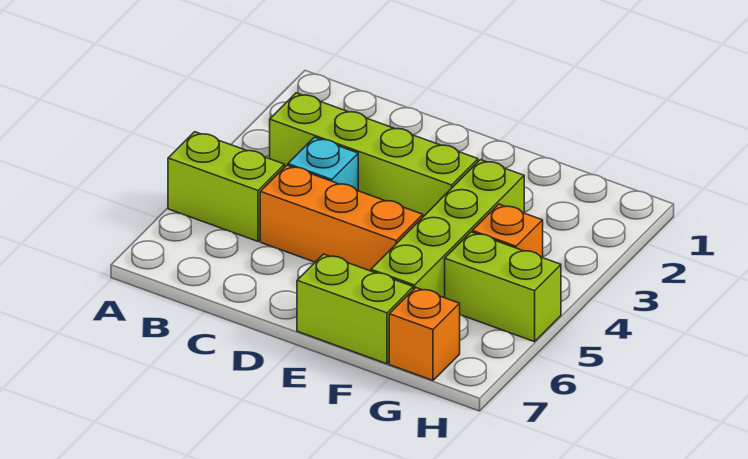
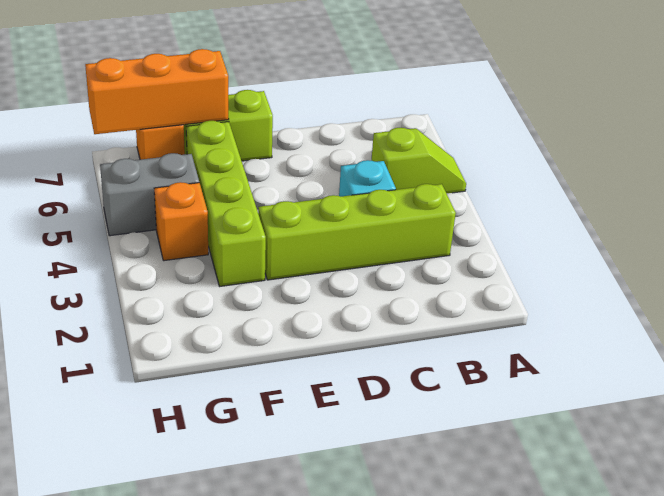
lime brick A5:B5 level 1 -> lime slope A5:B5 level 1 top B
orange brick C5:E5 level 1 -> orange brick F7:H7 level 2
lime brick G5:H5 level 1 -> grey brick G5:H5 level 1

